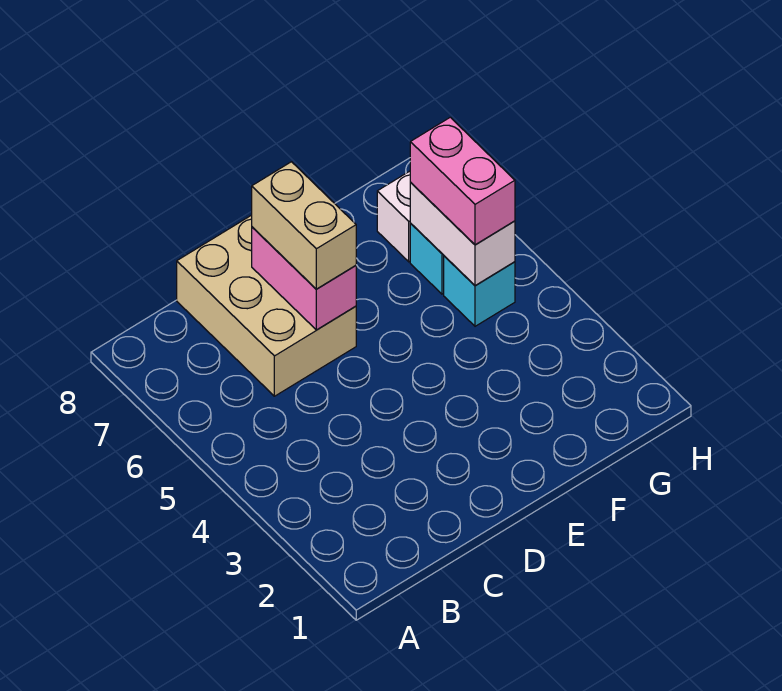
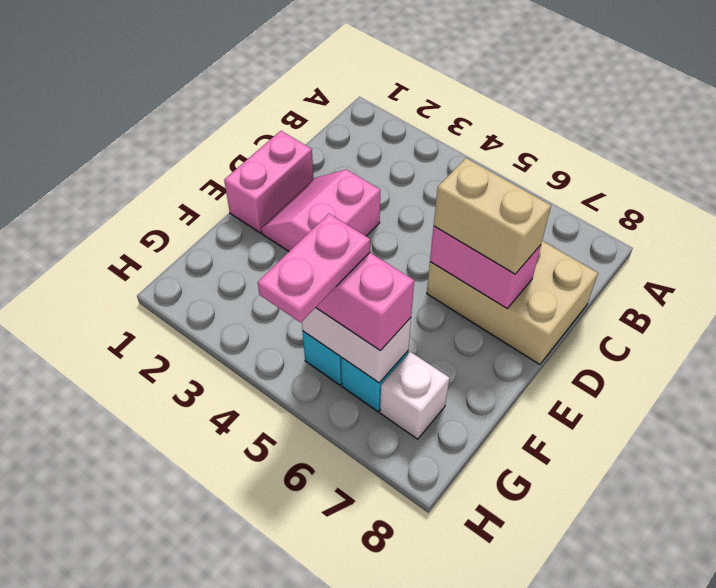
none -> pink brick D1:E1 level 1
none -> pink slope D2:E3 level 1 top 3
none -> pink plate G5:H5 level 4

